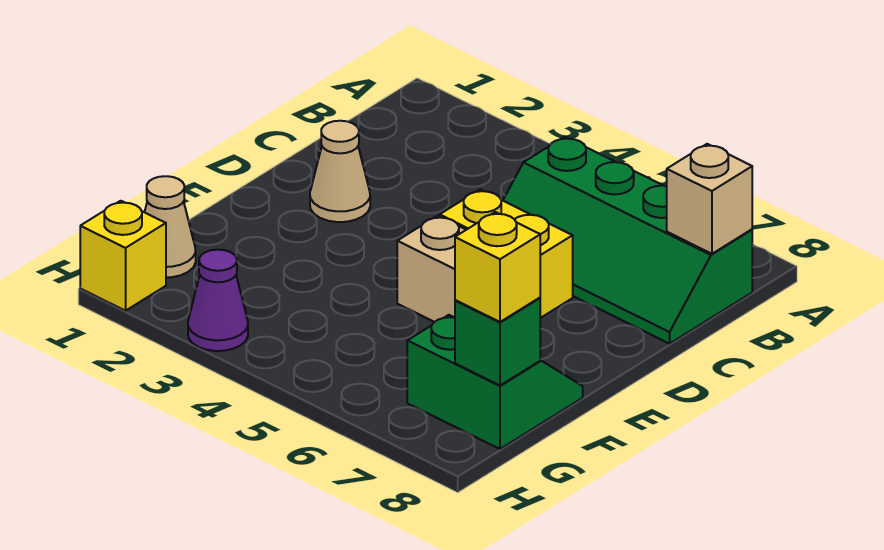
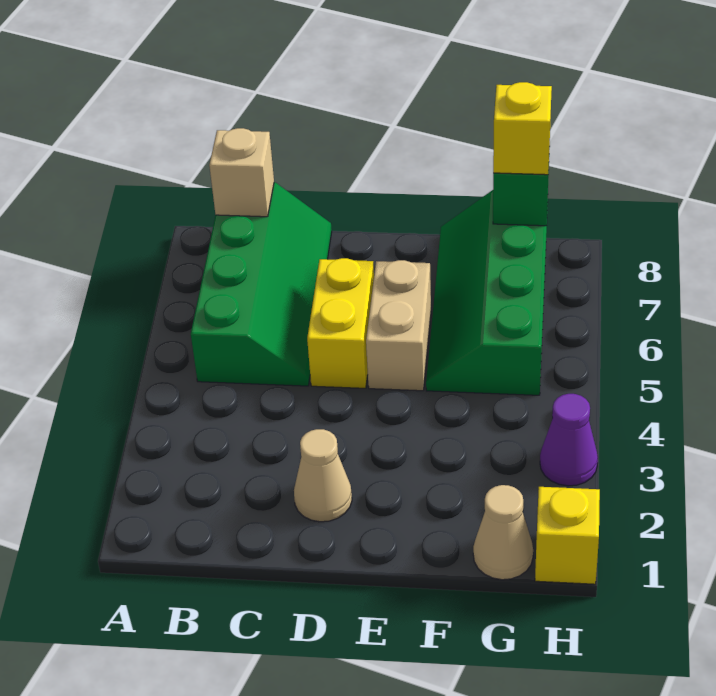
green slope F7:G8 level 1 top G -> green slope F5:G8 level 1 top G

